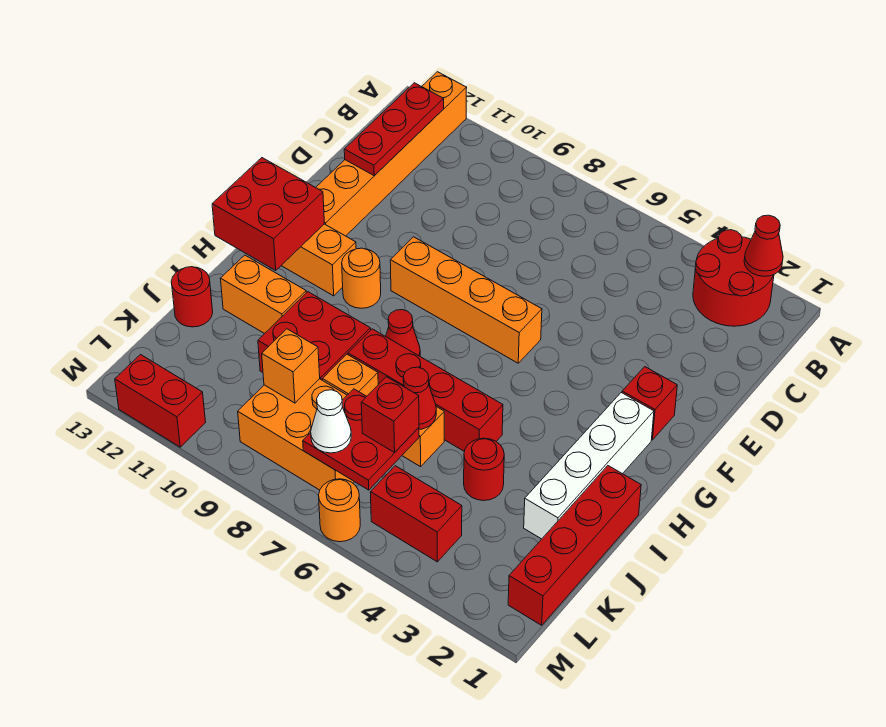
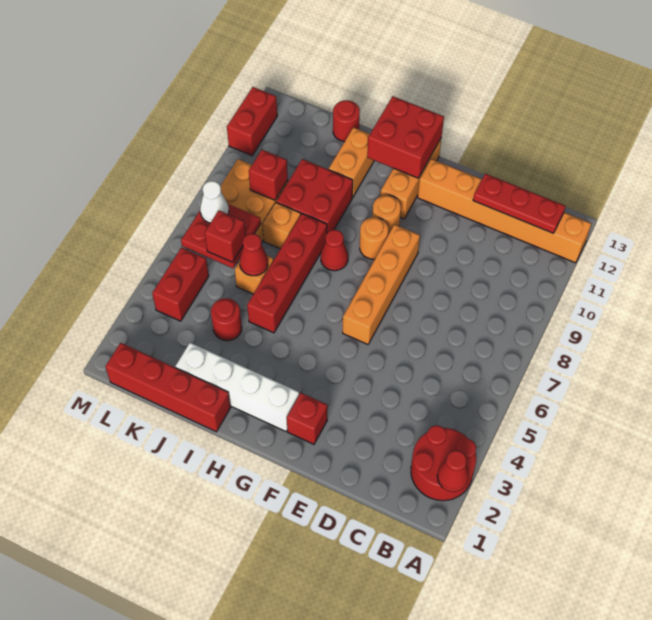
orange brick K9 level 2 -> red brick K9 level 2
orange round brick M6 level 1 -> orange round brick G9 level 1

